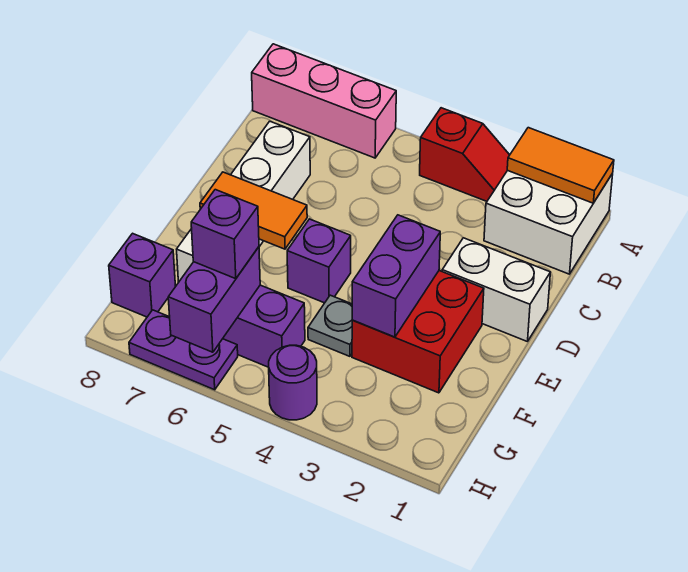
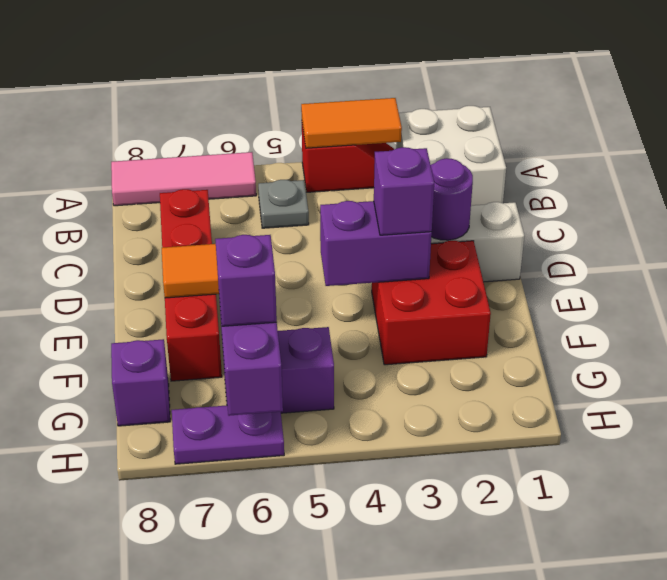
orange tile A1:A2 level 2 -> orange tile A3:A4 level 2
pink brick A6:A8 level 1 -> pink tile A6:A8 level 1
white brick C7:F7 level 1 -> red brick C7:F7 level 1
purple brick E3:F3 level 2 -> purple brick E3:E4 level 2
purple brick E5 level 1 -> purple brick E3 level 3
grey plate F4 level 1 -> grey plate B5 level 1
purple round brick H4 level 1 -> purple round brick D2 level 2

